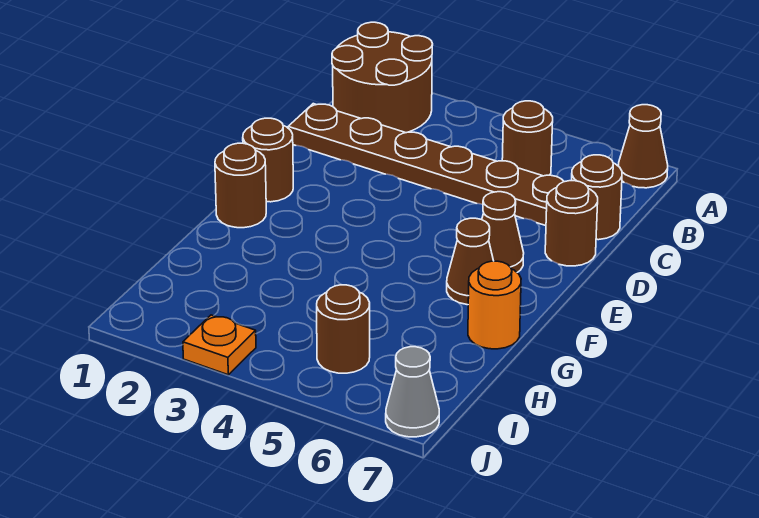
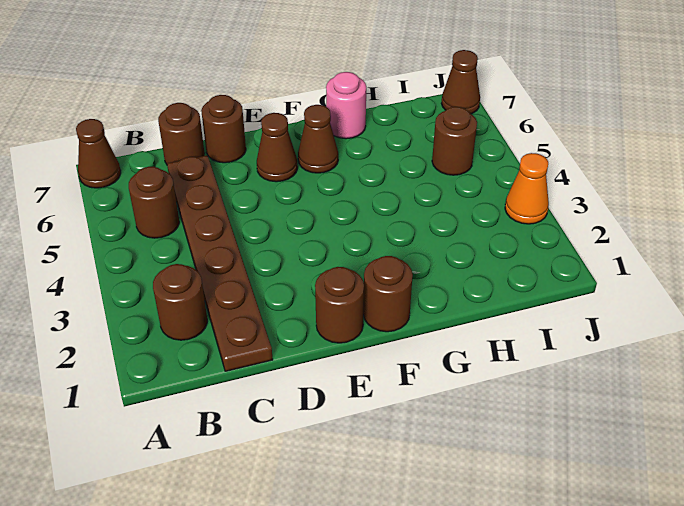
brown round brick A1:B2 level 1 -> brown round brick B2 level 1
orange round brick G7 level 1 -> pink round brick G7 level 1
orange plate J3 level 1 -> orange cone J3 level 1
grey cone J7 level 1 -> brown cone J7 level 1

